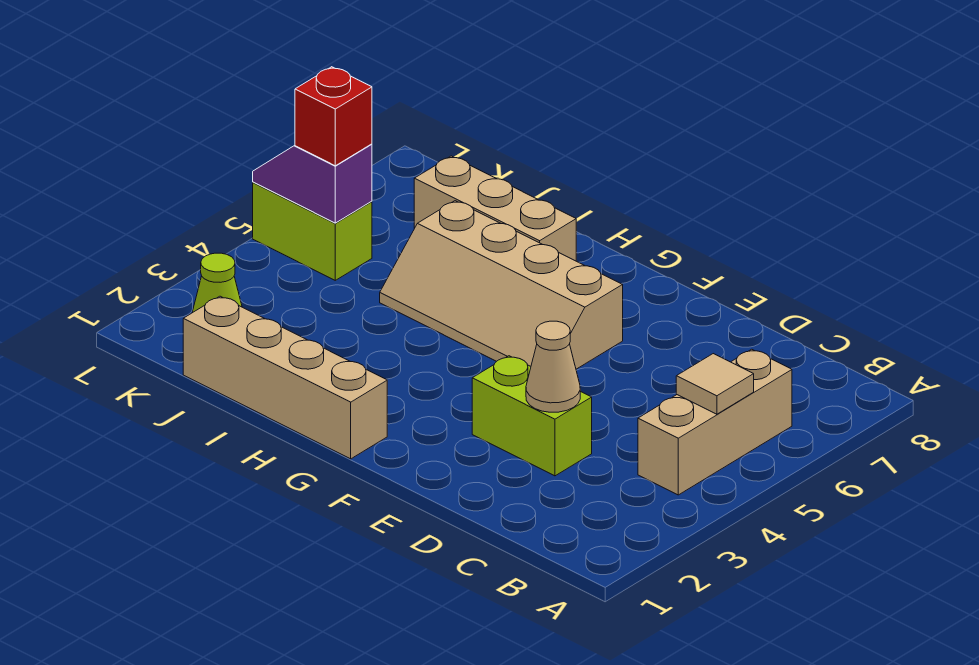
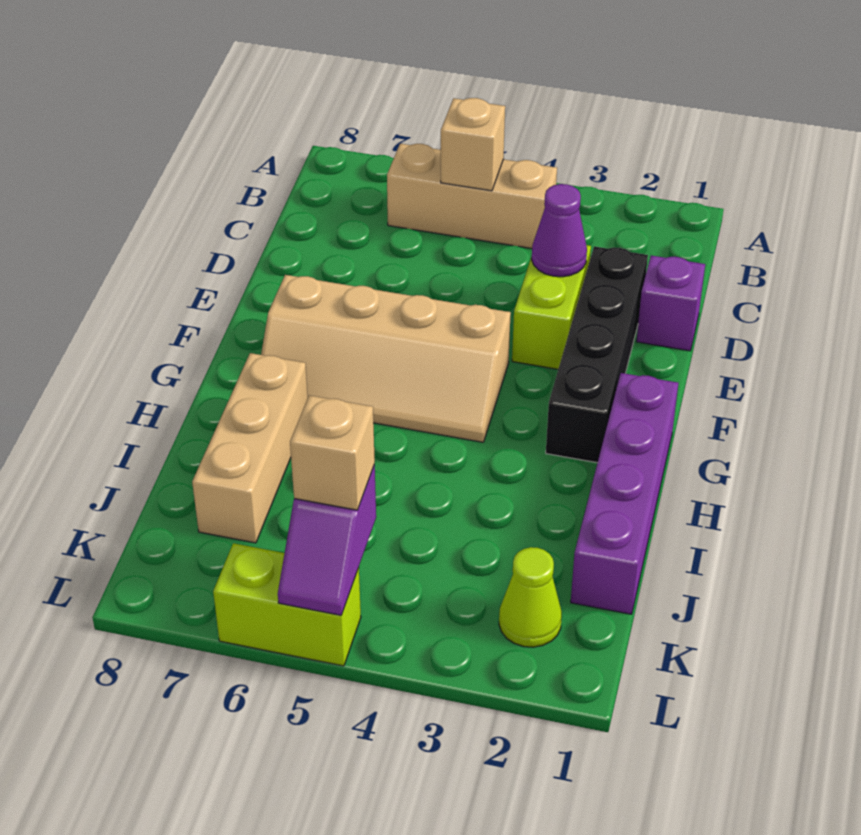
tan tile B5 level 2 -> tan brick B5 level 2
none -> purple brick D1 level 1
none -> black brick D2:G2 level 1
tan cone D3 level 2 -> purple cone D3 level 2
tan slope F5:I6 level 1 top 6 -> tan slope F4:G7 level 1 top F
tan brick G1:J1 level 1 -> purple brick G1:J1 level 1
lime brick K5:L5 level 1 -> lime brick L5:L6 level 1
red brick K5 level 3 -> tan brick K5 level 3

